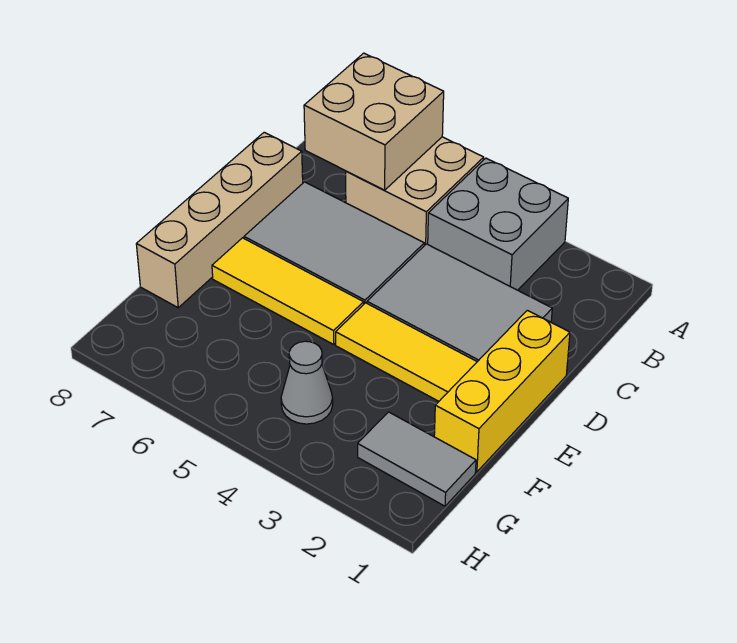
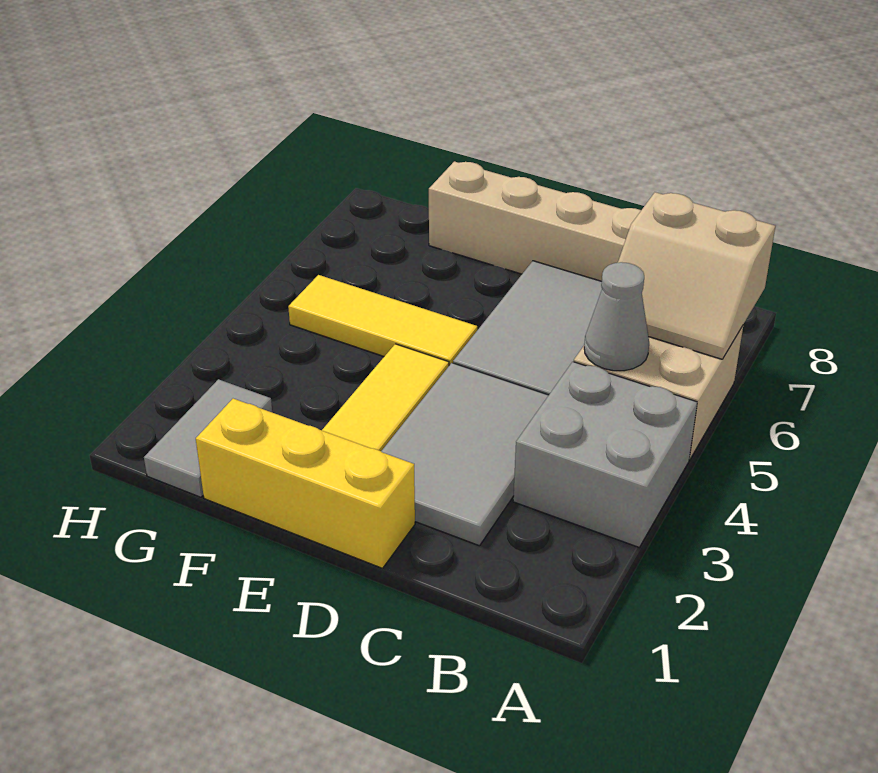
tan brick A6:B7 level 2 -> tan slope A6:B7 level 2 top 7
yellow tile E5:E7 level 1 -> yellow tile E5:G5 level 1
grey cone G4 level 1 -> grey cone B5 level 2

